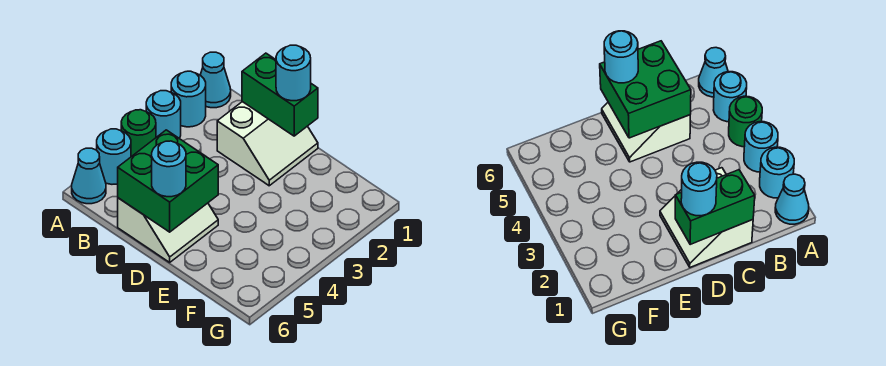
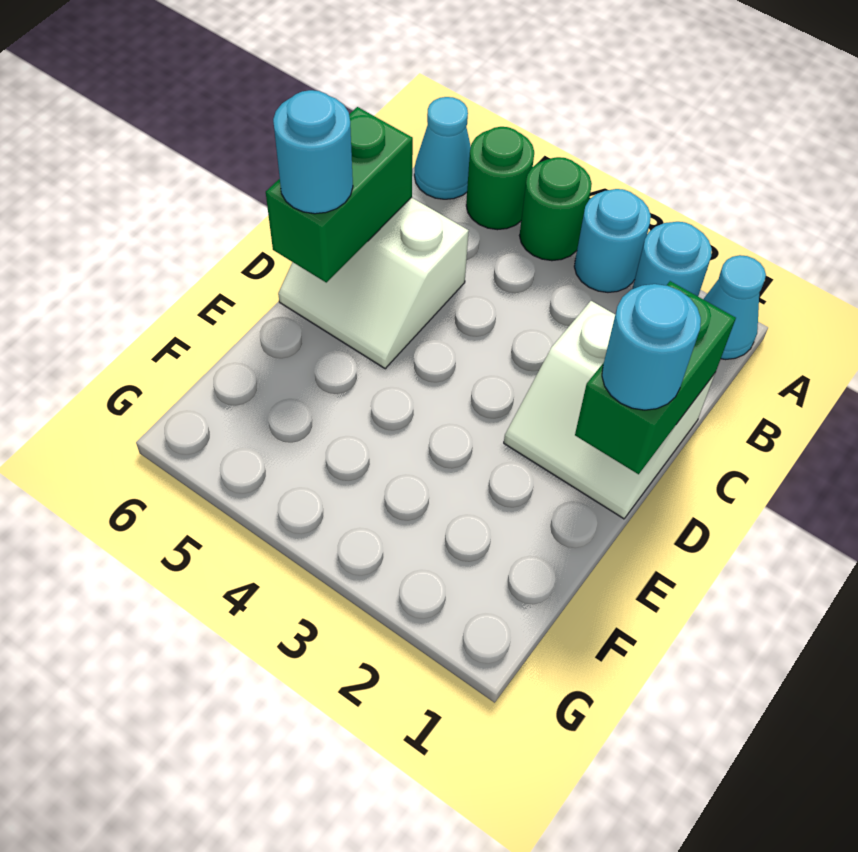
cyan round brick A5 level 1 -> green round brick A5 level 1
green brick C5:D6 level 2 -> green brick C6:D6 level 2

